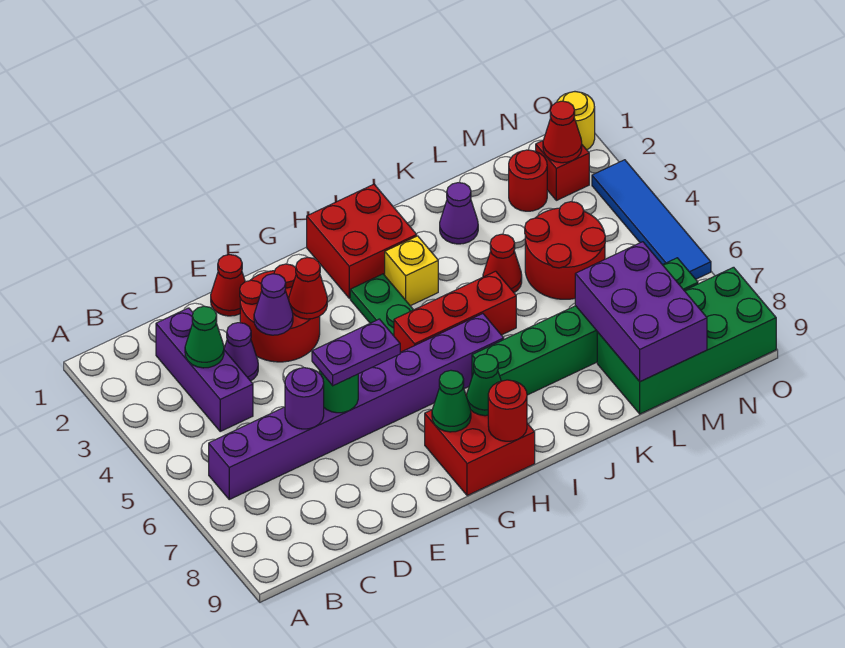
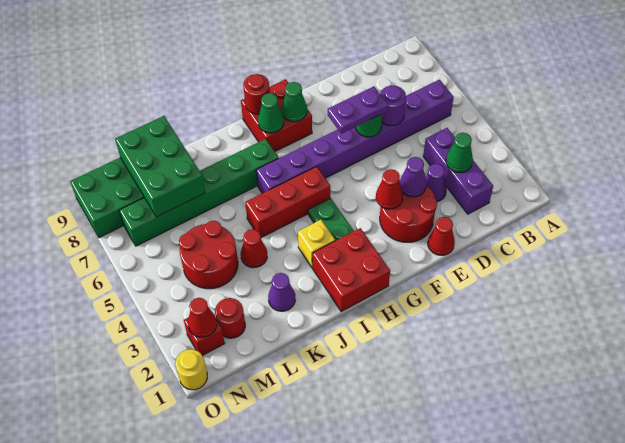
purple brick L7:M9 level 2 -> green brick L7:M9 level 2
blue tile O3:O6 level 1 -> none

